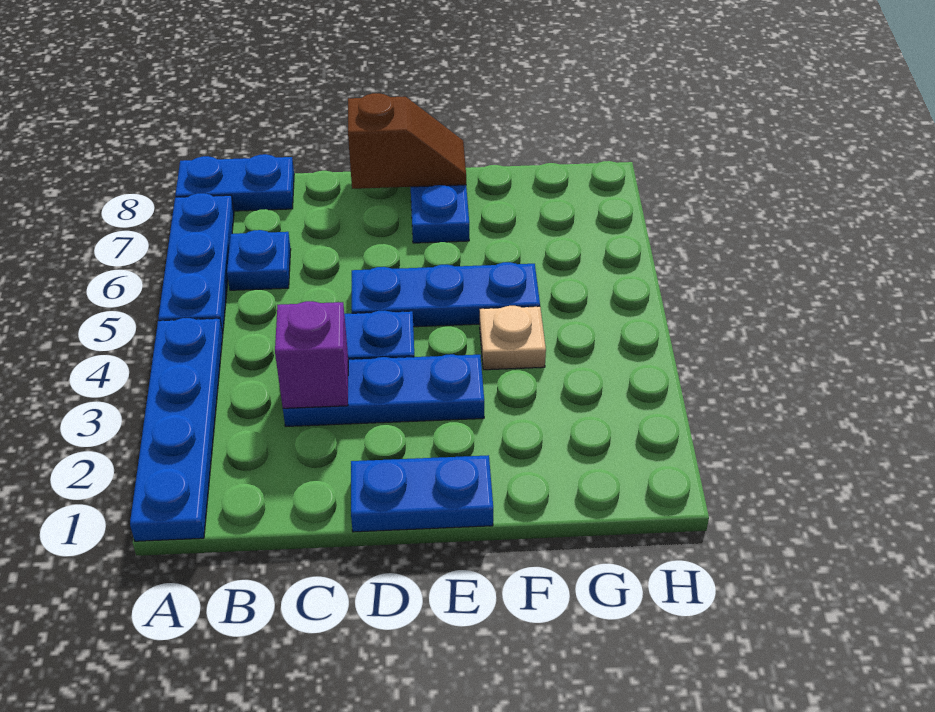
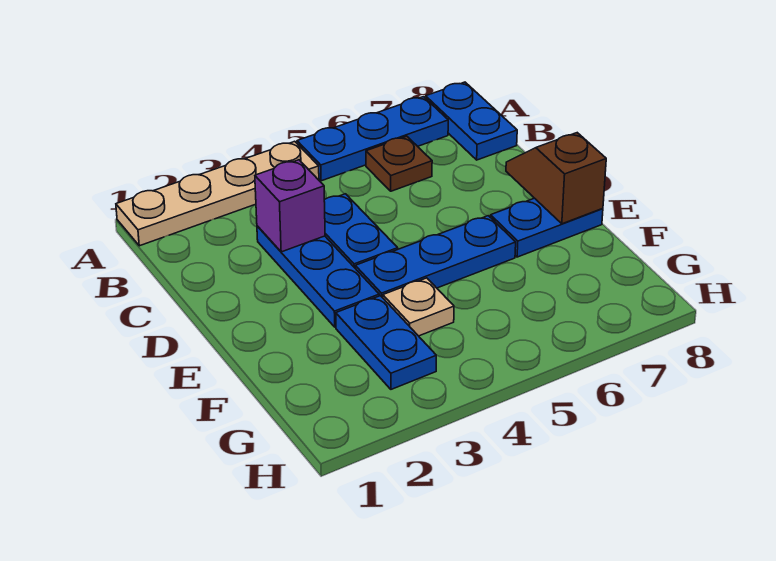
blue plate A1:A4 level 1 -> tan plate A1:A4 level 1
blue plate B6 level 1 -> brown plate B6 level 1
blue plate D1:E1 level 1 -> blue plate F3:G3 level 1
blue plate D5:F5 level 1 -> blue plate E4:E6 level 1
brown slope D8:E8 level 2 top D -> brown slope D8:E8 level 2 top E

